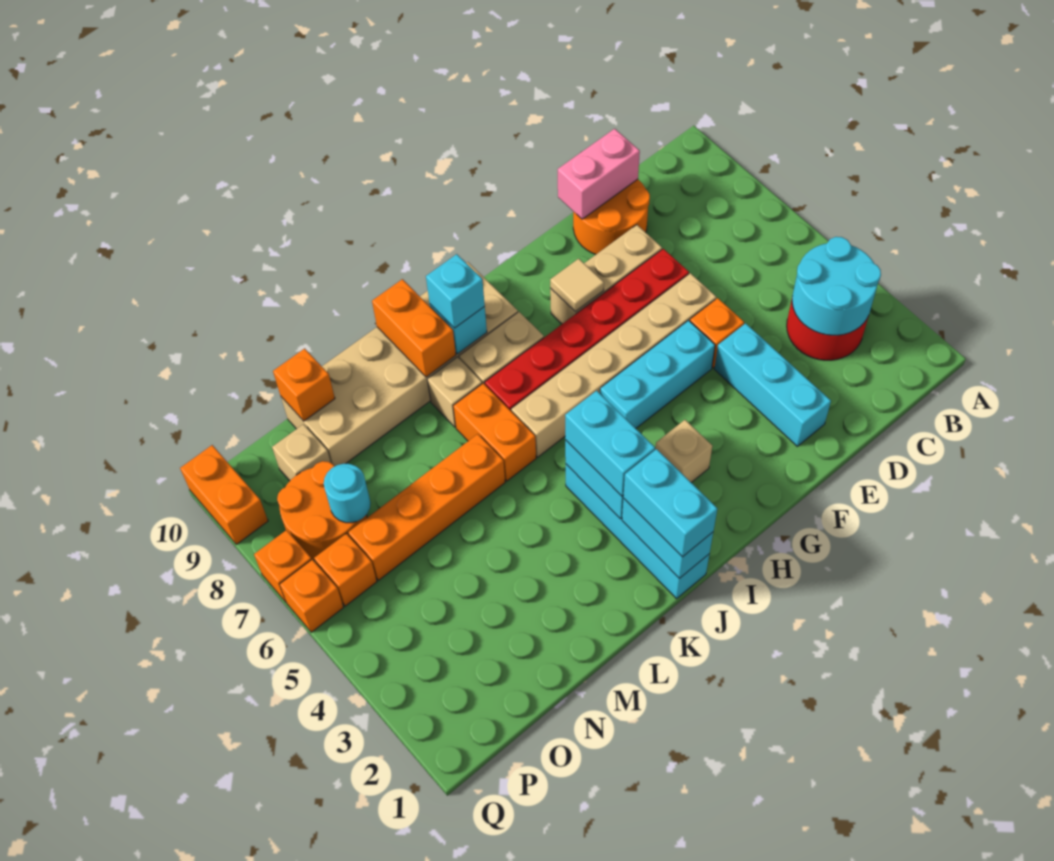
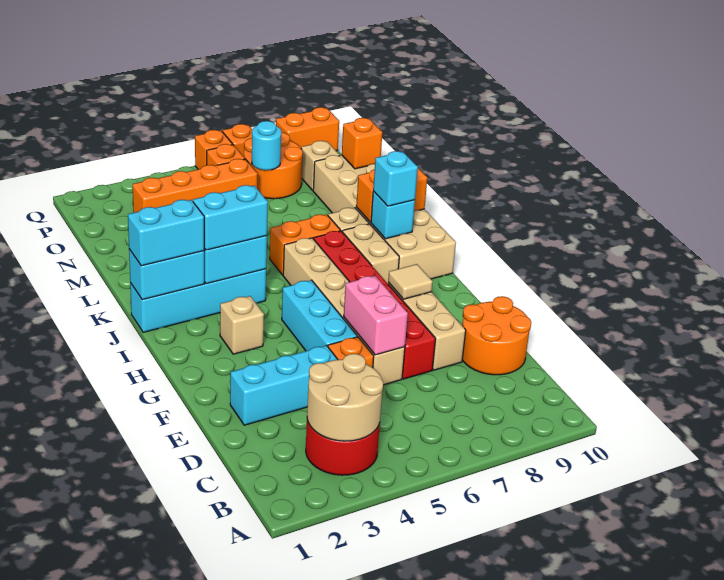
cyan round brick B3:C4 level 2 -> tan round brick B3:C4 level 2
pink brick D10:E10 level 2 -> pink brick E6:F6 level 2
orange brick L6:O6 level 1 -> orange brick O3:O6 level 1

